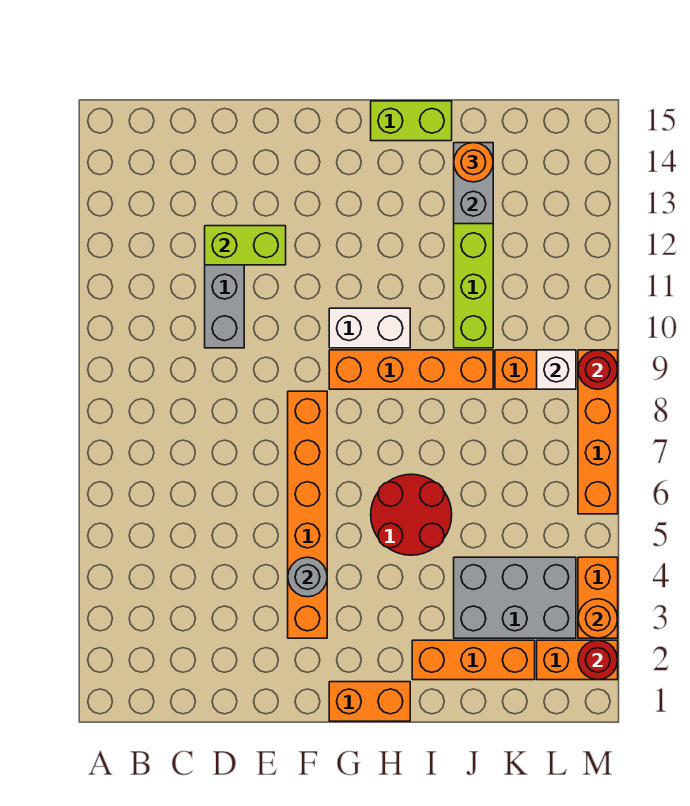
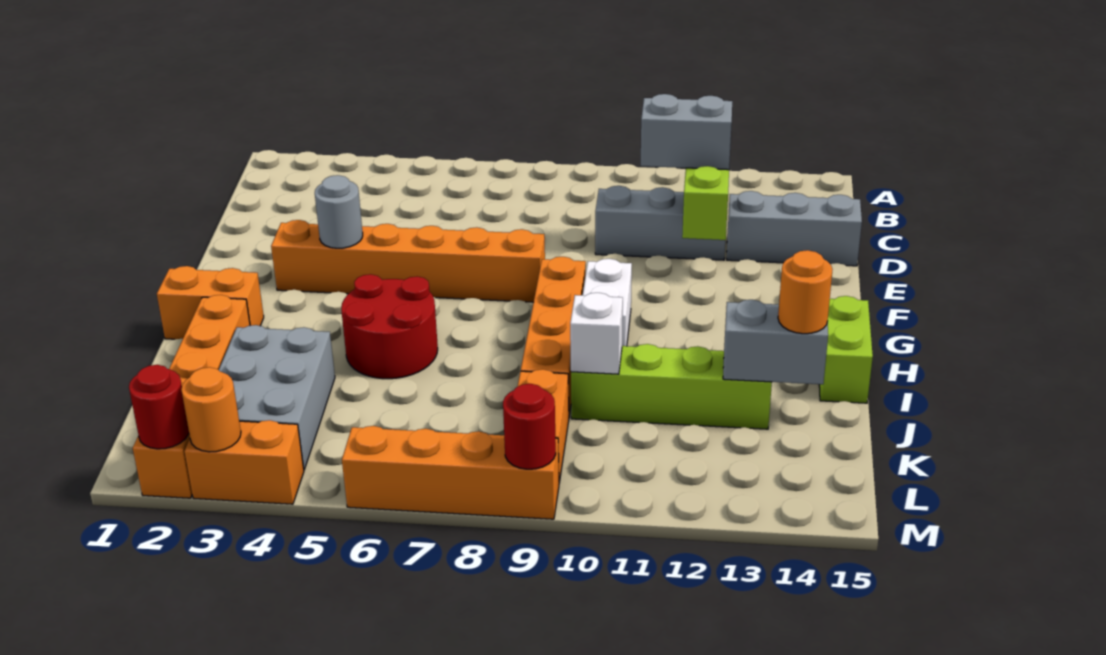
none -> grey brick D11:D12 level 3
none -> grey brick D13:D15 level 1
orange brick G1:H1 level 1 -> orange brick H1:H2 level 1
white brick L9 level 2 -> white brick J10 level 2

